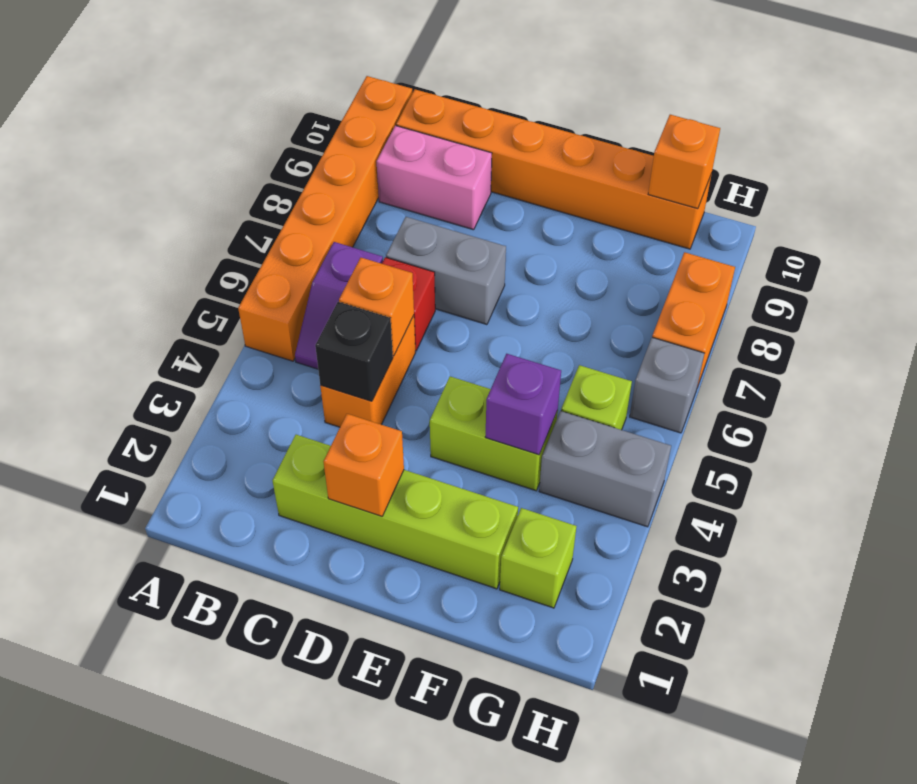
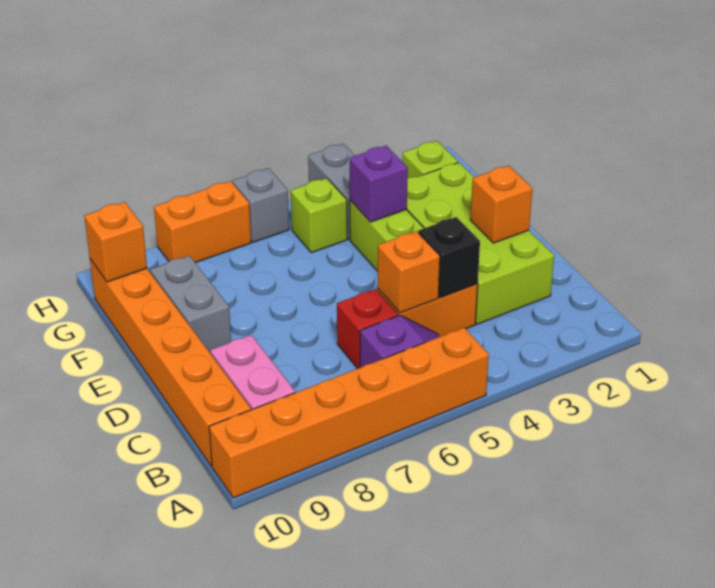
lime brick C2:F2 level 1 -> lime brick C2:F3 level 1
grey brick C7:D7 level 1 -> grey brick E9:F9 level 1

